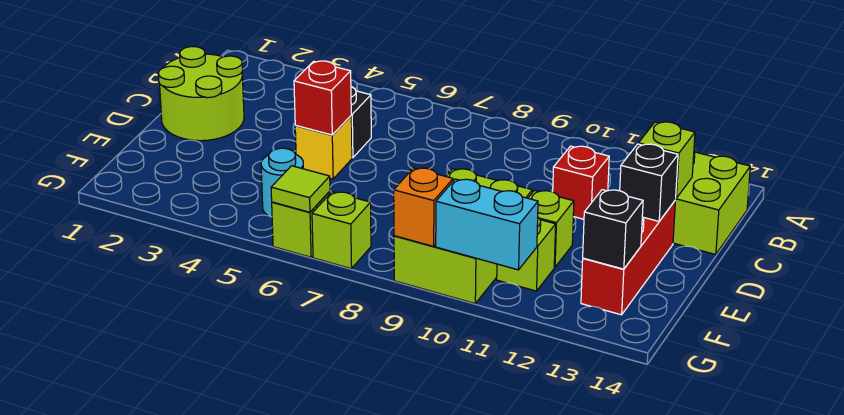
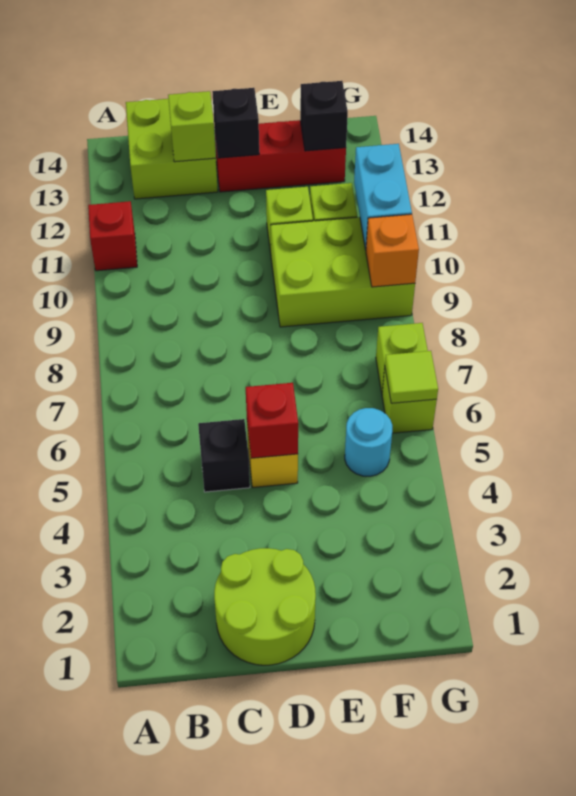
red brick C11 level 1 -> red brick A11 level 1

